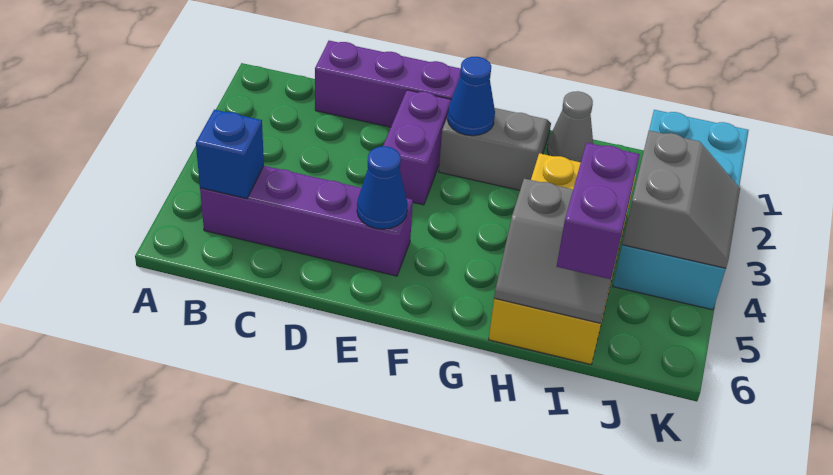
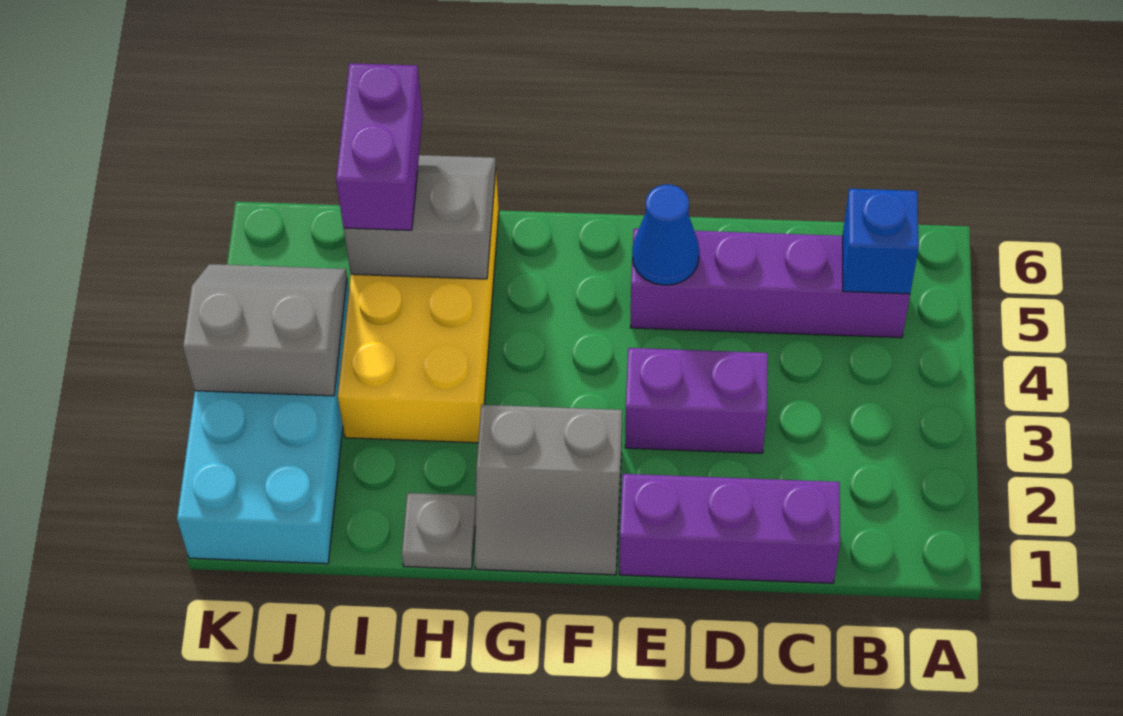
purple brick E2:E3 level 1 -> purple brick D3:E3 level 1
blue cone F2 level 2 -> none
grey cone H1 level 1 -> grey plate H1 level 1
grey slope J3:K4 level 2 top J -> grey slope J3:K4 level 2 top 3

